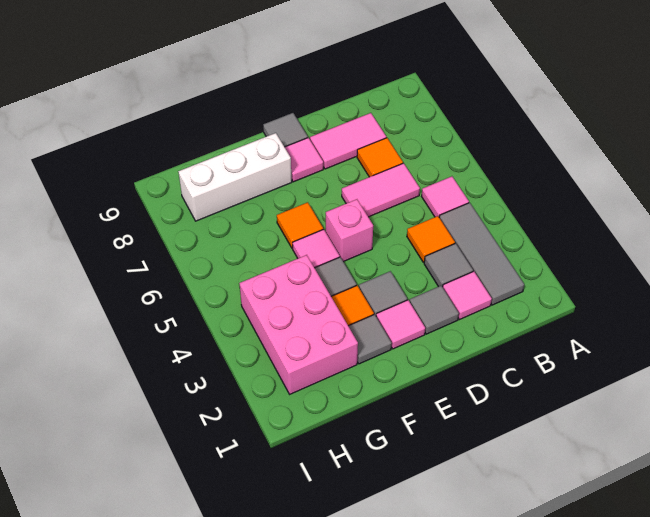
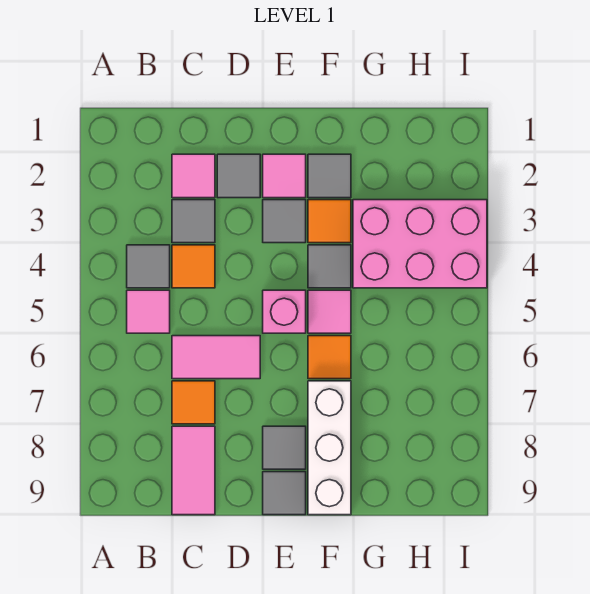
grey tile B2:B4 level 1 -> grey tile B4 level 1
pink tile C8:D8 level 1 -> pink tile C8:C9 level 1
pink tile E8 level 1 -> grey tile E8 level 1
white brick F8:H8 level 1 -> white brick F7:F9 level 1
pink brick G2:H4 level 1 -> pink brick G3:I4 level 1

